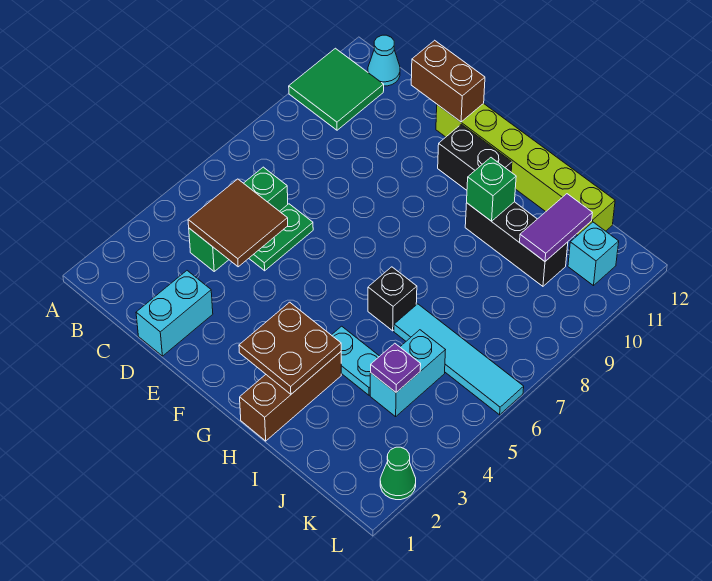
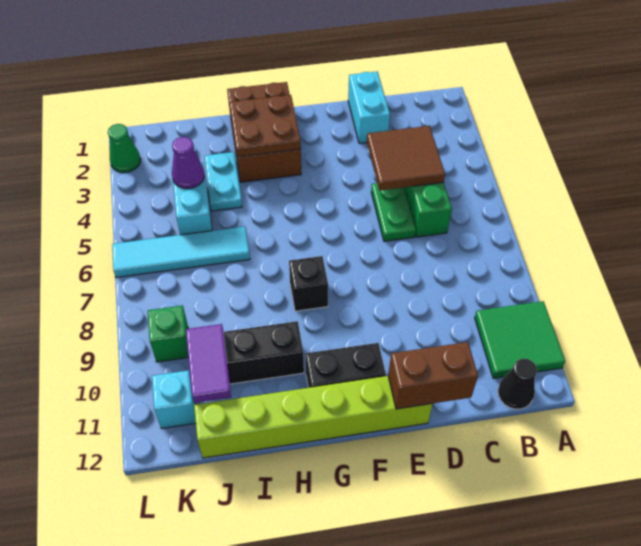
cyan cone B12 level 1 -> black cone B12 level 1
brown brick H1:H3 level 1 -> brown brick G1:H3 level 1
cyan plate H4:I4 level 1 -> cyan plate I3:I4 level 1
black brick H6 level 1 -> black brick G8 level 1
green brick H10 level 2 -> green brick K9 level 1
purple plate J4 level 2 -> purple cone J4 level 2

